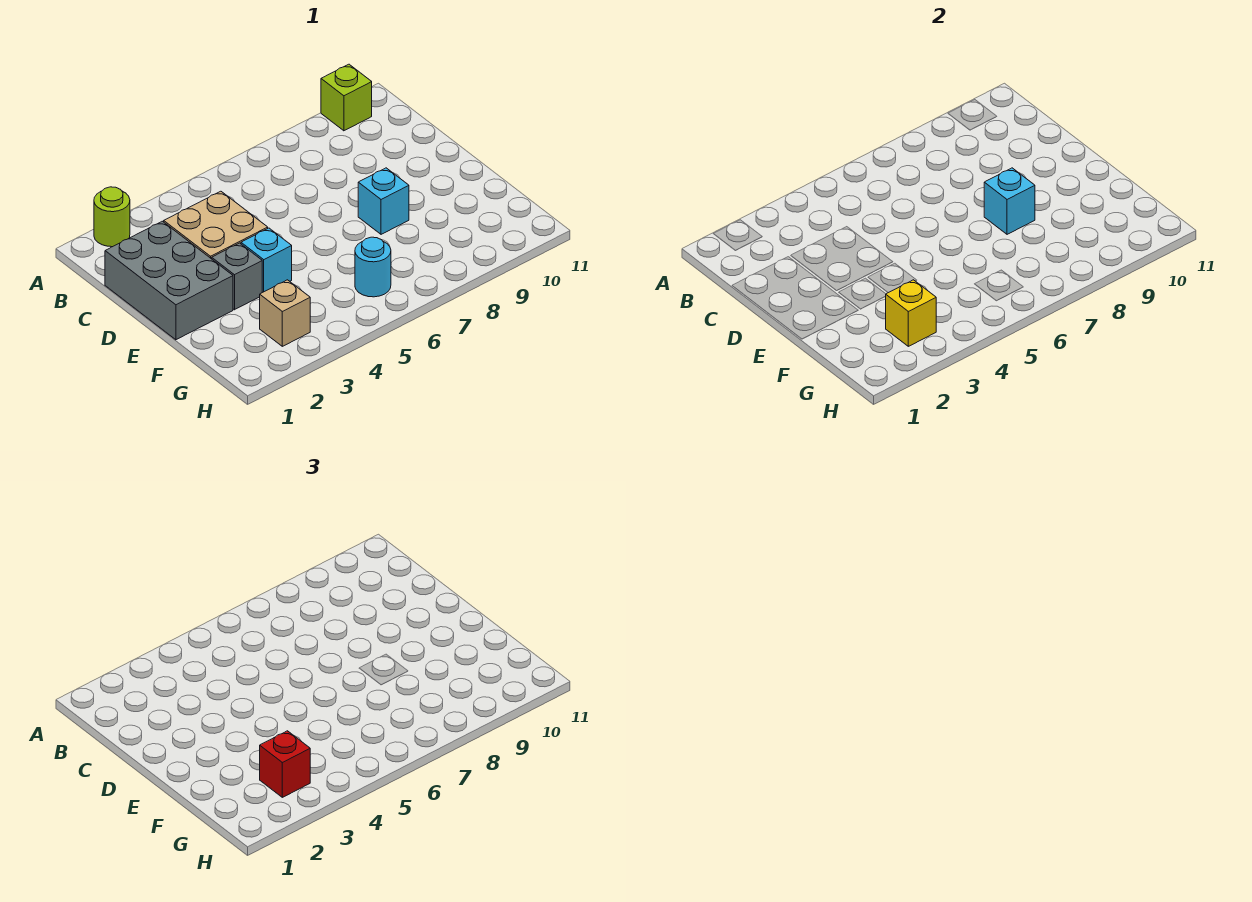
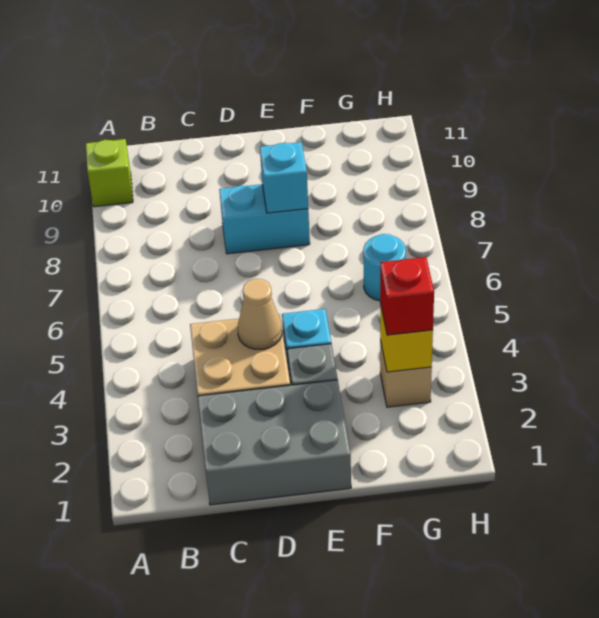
lime round brick A2 level 1 -> none
none -> tan cone D4 level 2
cyan brick E8 level 1 -> cyan brick D8:E8 level 1

